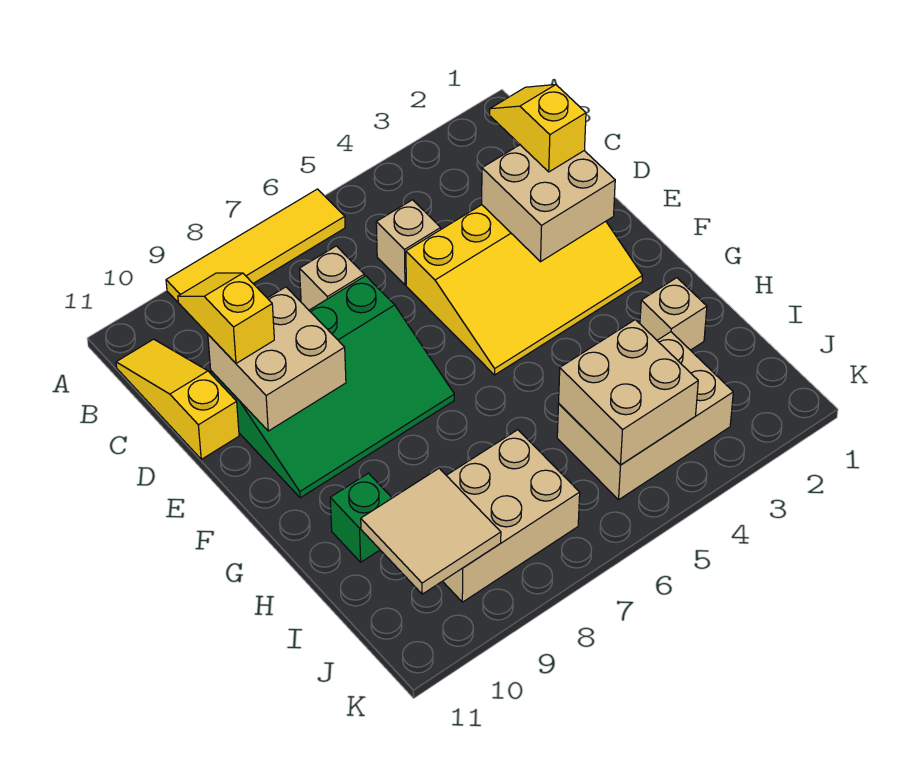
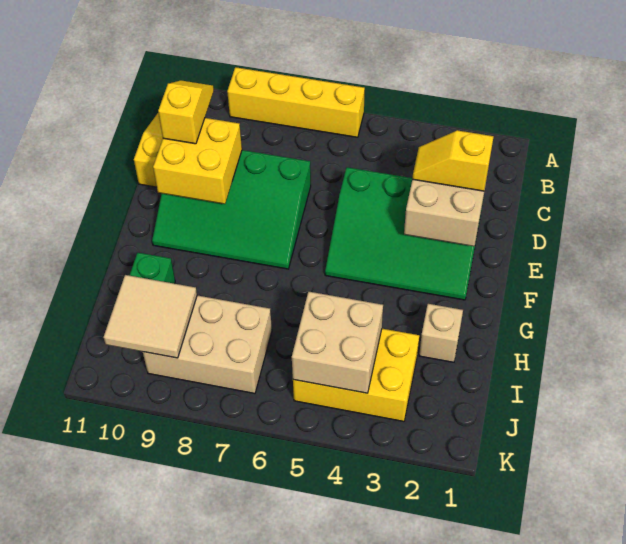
yellow tile A6:A9 level 1 -> yellow brick A6:A9 level 1
yellow slope C2:D2 level 3 top D -> yellow slope D2:D3 level 3 top 2
tan brick C5 level 1 -> none
tan brick C7 level 1 -> none
yellow slope D2:F5 level 1 top D -> green slope D2:F5 level 1 top D
tan brick D9:E10 level 2 -> yellow brick D9:E10 level 2
tan brick I3:J5 level 1 -> yellow brick I3:J5 level 1

